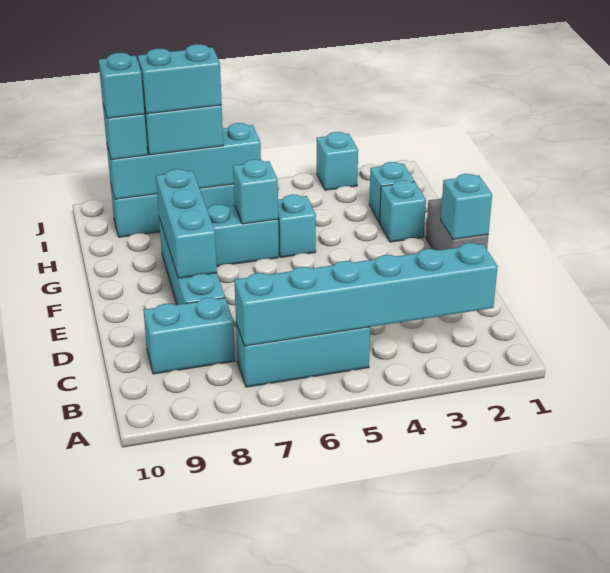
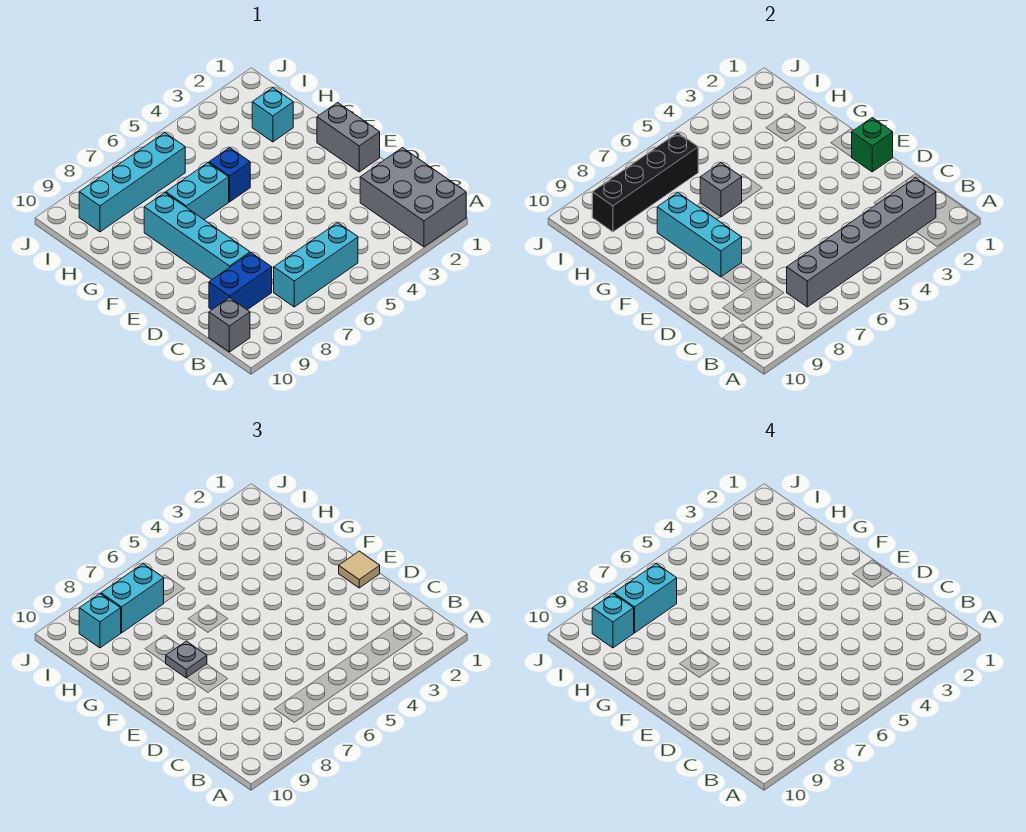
none -> grey brick A1:C2 level 1
cyan brick B2:B7 level 2 -> grey brick B2:B7 level 2
none -> grey brick B10 level 1
cyan brick C8:C9 level 1 -> blue brick C8:C9 level 1
cyan brick E1 level 2 -> green brick E1 level 2
none -> tan tile E1 level 3
none -> grey plate F8 level 3
cyan brick G2 level 1 -> none
cyan brick G5 level 1 -> blue brick G5 level 1
cyan brick G6 level 2 -> grey brick G6 level 2
cyan brick I6:I9 level 2 -> black brick I6:I9 level 2
cyan brick J3 level 1 -> none

